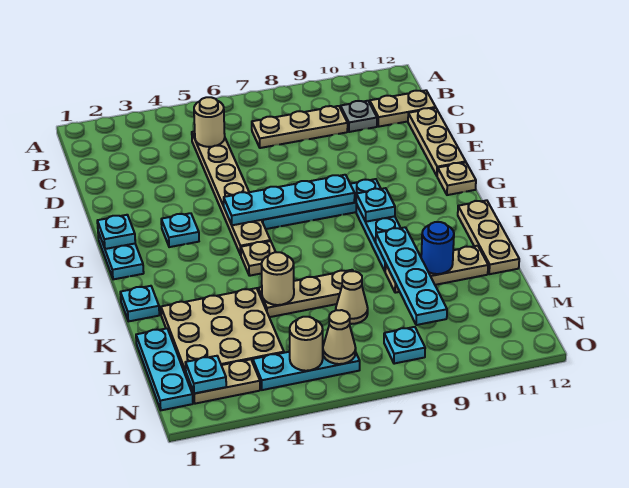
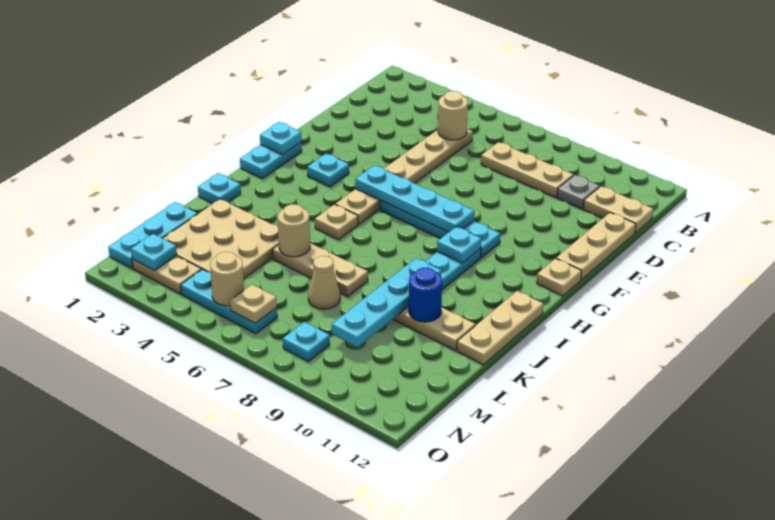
tan cone N6 level 2 -> tan plate N6 level 2

